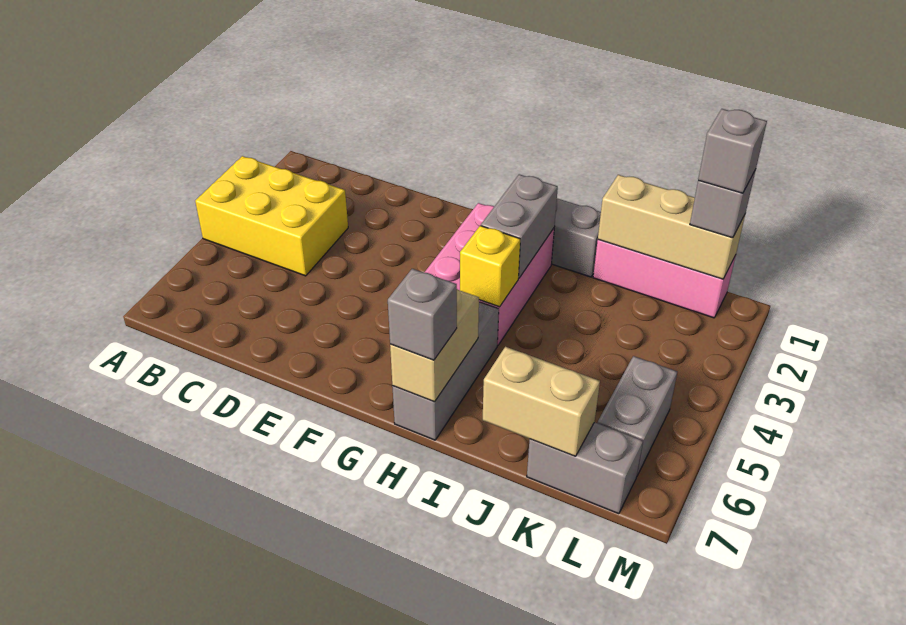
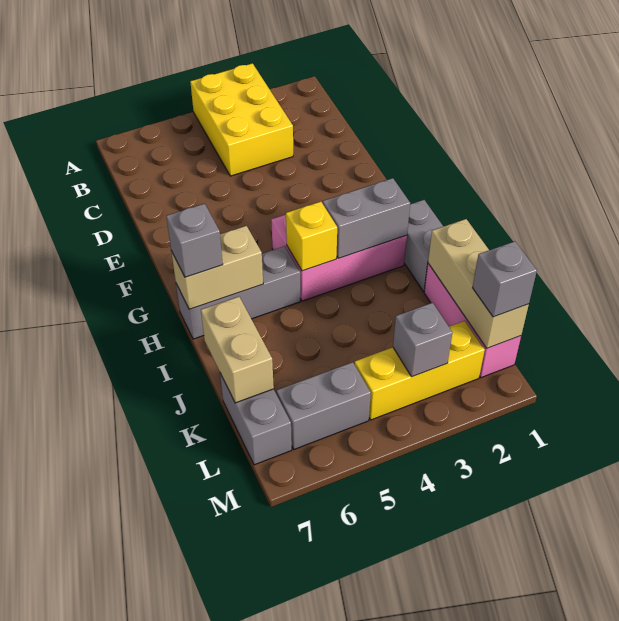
grey brick L1 level 4 -> grey brick L3 level 2
none -> yellow brick L2:L4 level 1

